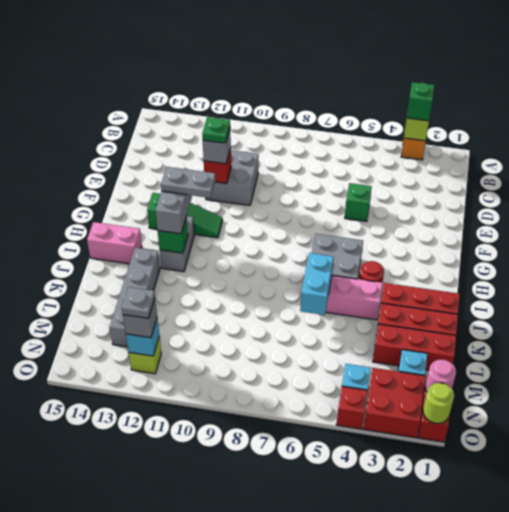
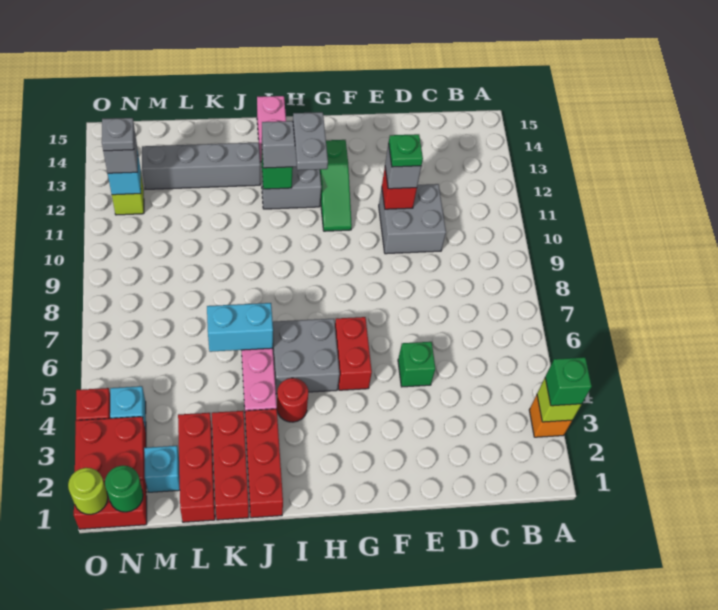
none -> red brick G5:G6 level 1
pink round brick N1 level 2 -> green round brick N1 level 2

